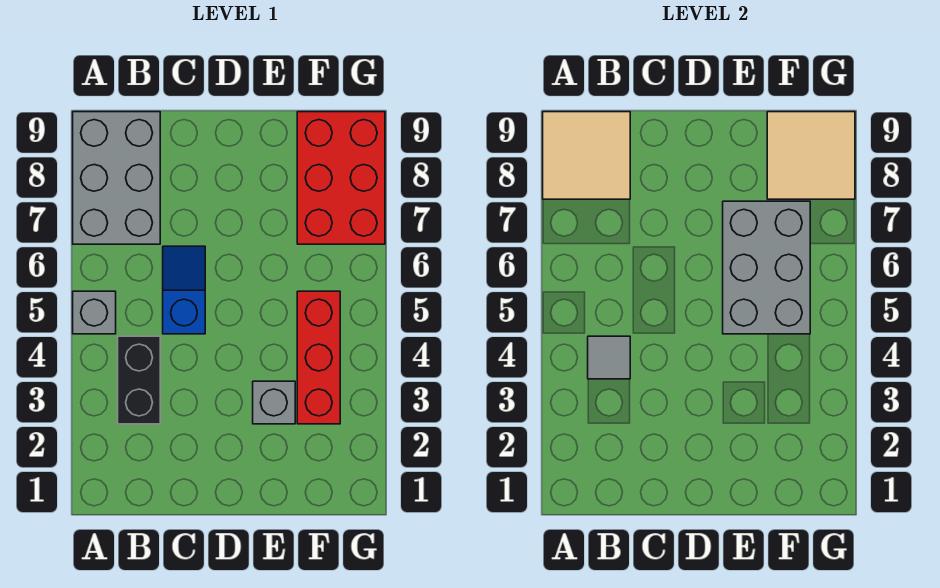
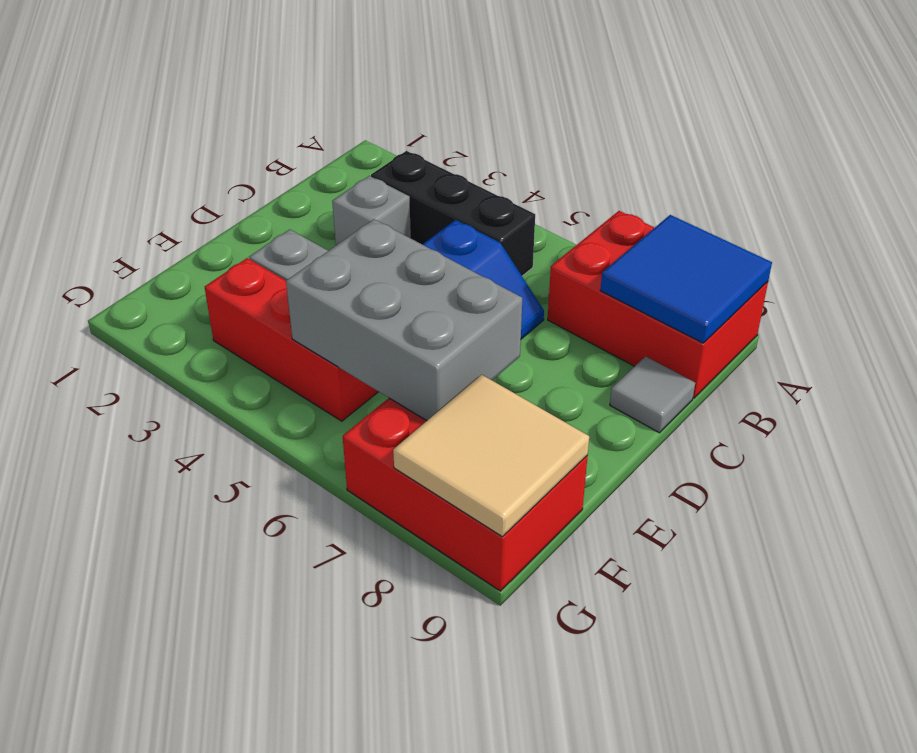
grey brick A5 level 1 -> grey brick C3 level 1
grey brick A7:B9 level 1 -> red brick A7:B9 level 1
tan tile A8:B9 level 2 -> blue tile A8:B9 level 2
black brick B3:B4 level 1 -> black brick B3:B5 level 1
grey tile B4 level 2 -> grey tile C9 level 1

